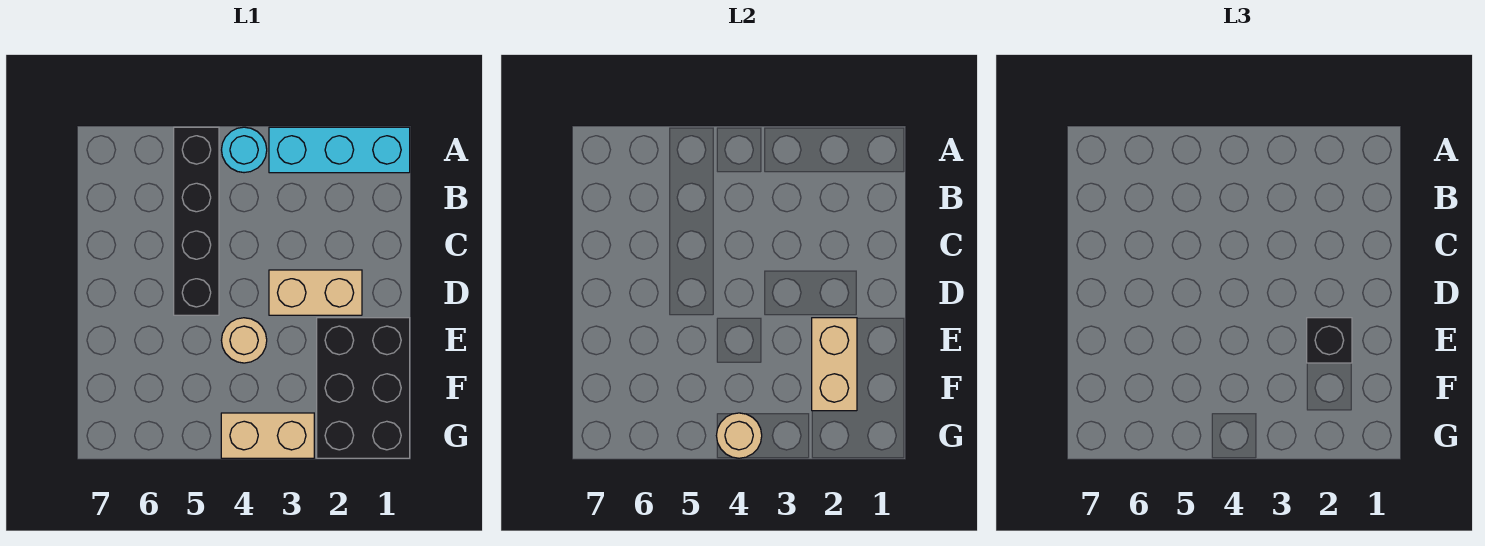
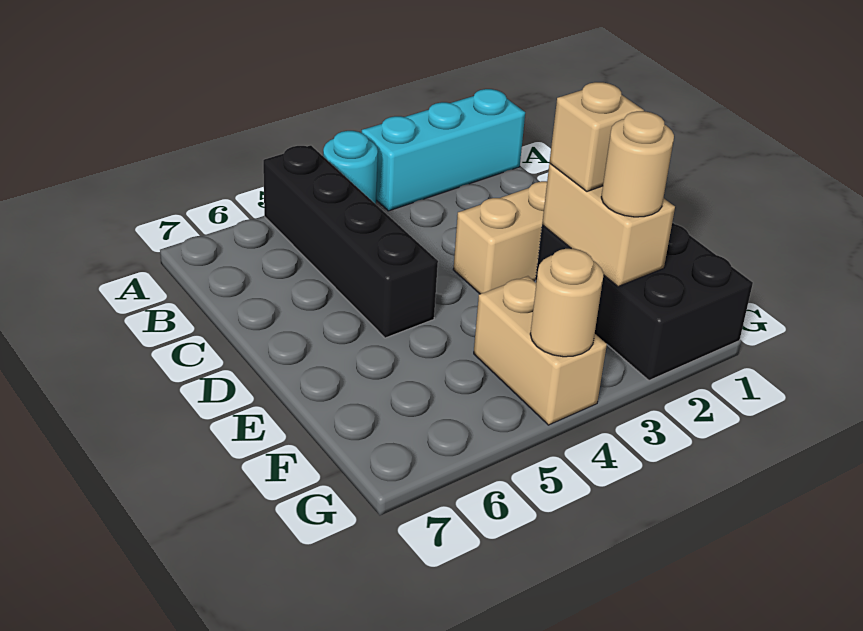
black brick E2 level 3 -> tan brick E2 level 3
tan round brick E4 level 1 -> tan round brick F2 level 3
tan brick G3:G4 level 1 -> tan brick F4:G4 level 1

